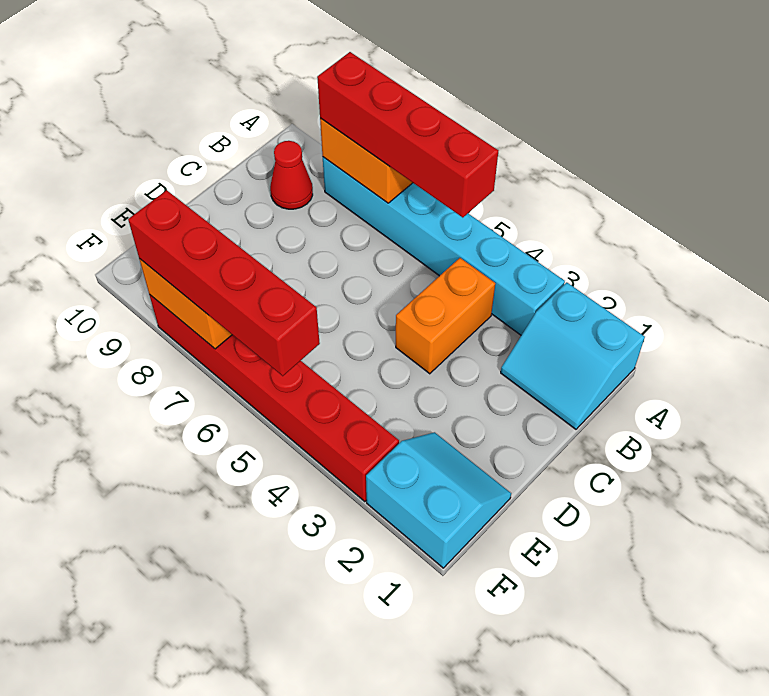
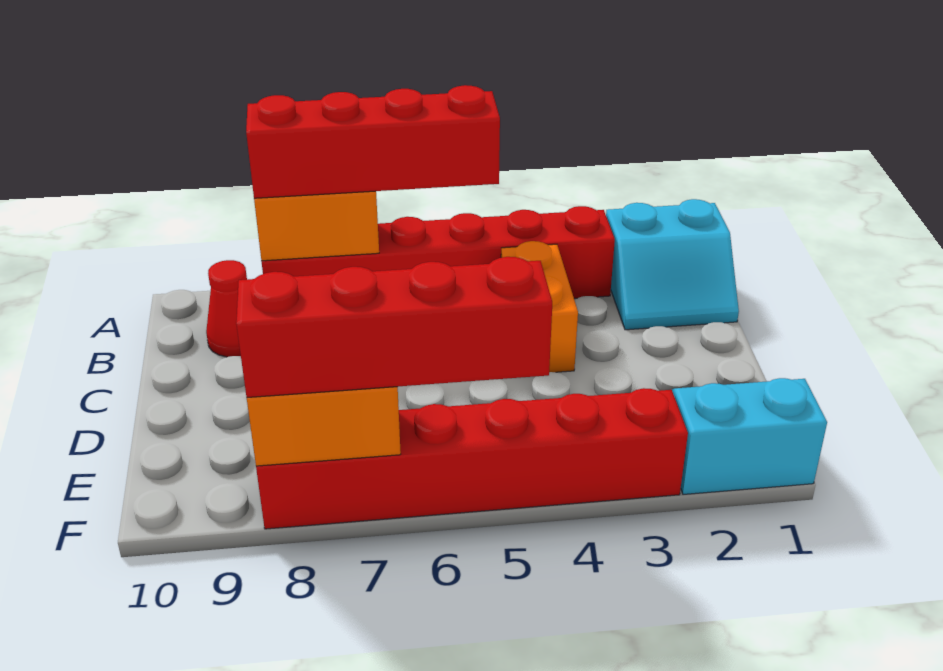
cyan brick A3:A8 level 1 -> red brick A3:A8 level 1

